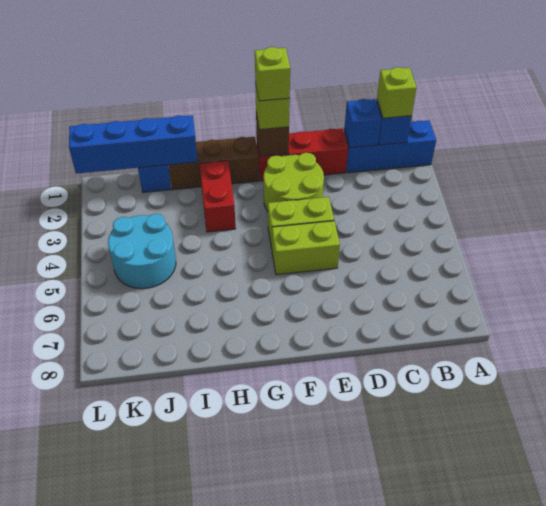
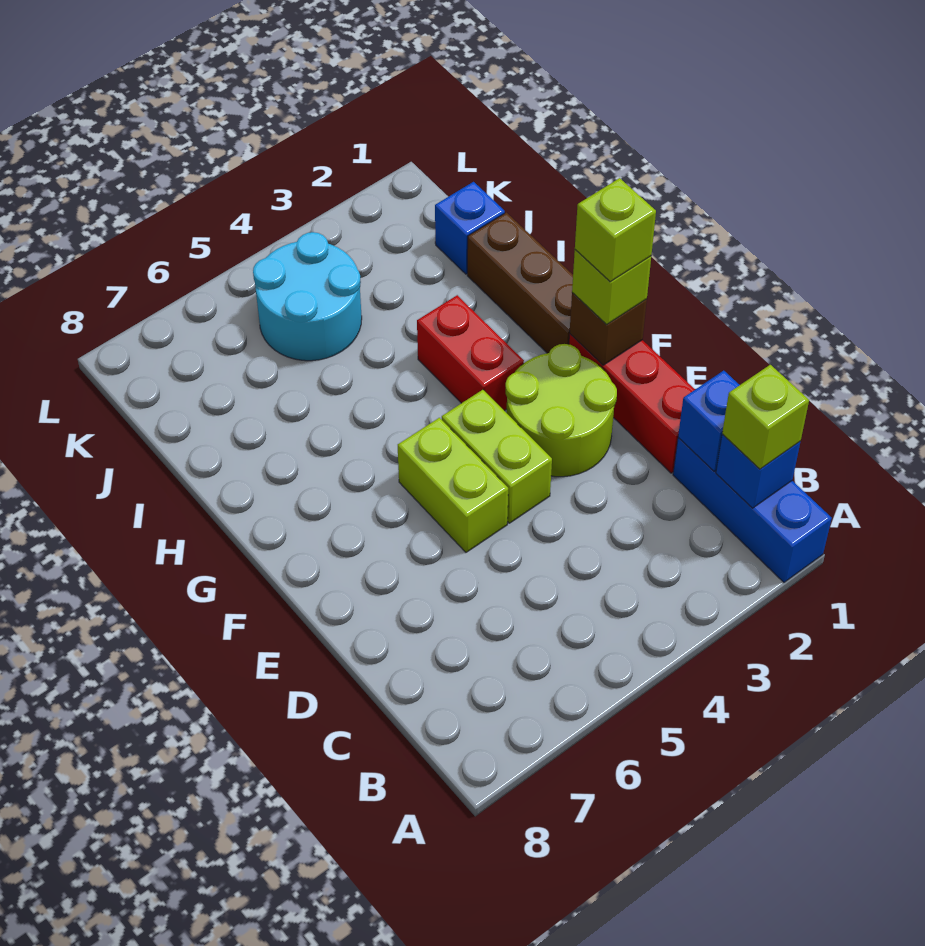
red brick H2:H3 level 1 -> red brick G3:H3 level 1
blue brick I1:L1 level 2 -> none

